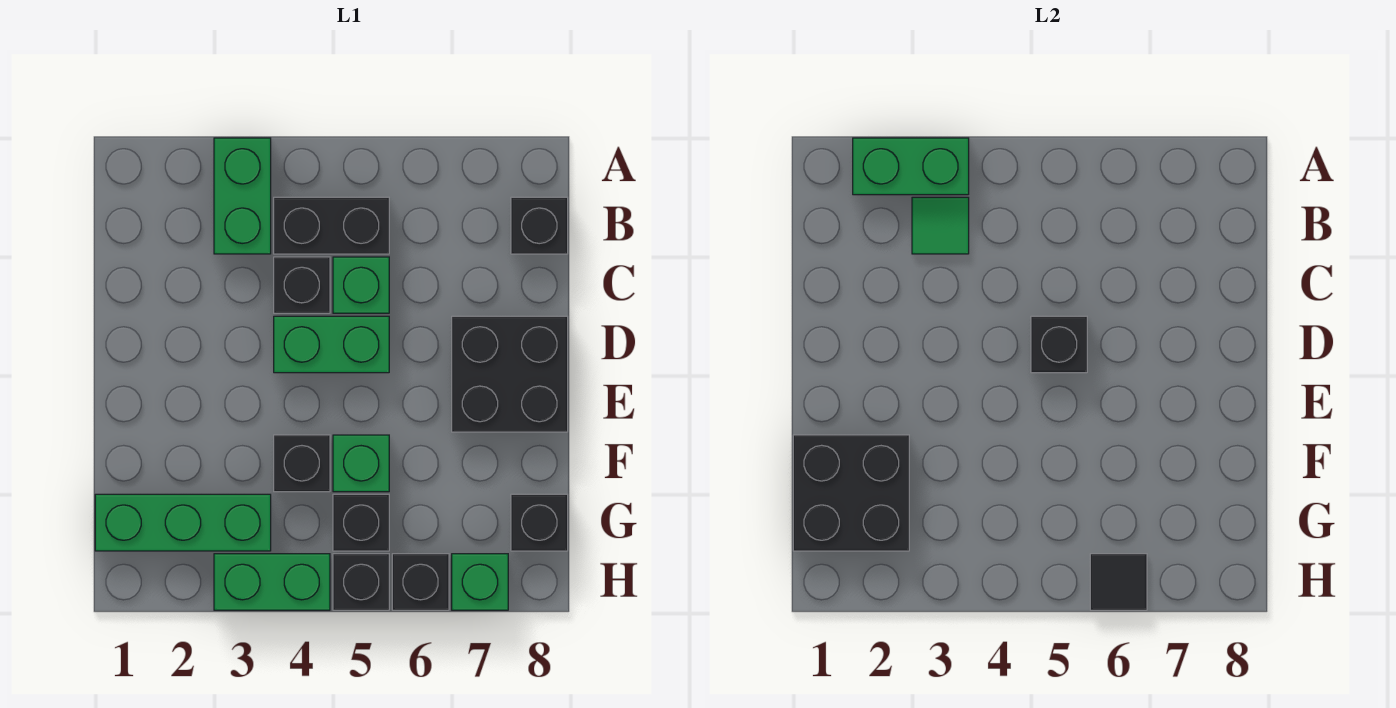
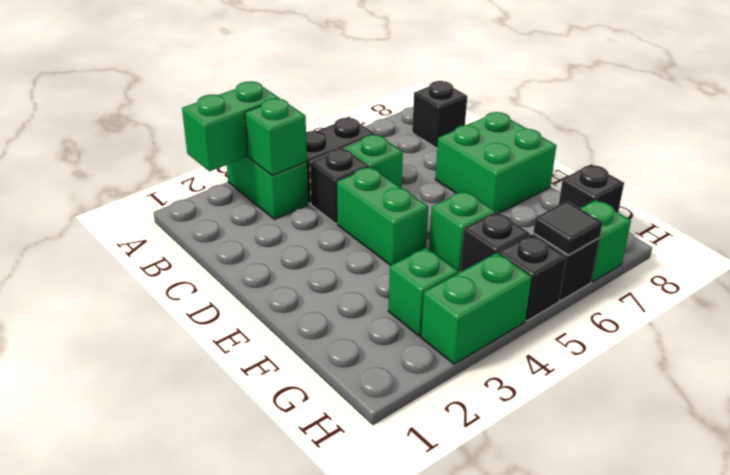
green tile B3 level 2 -> green brick B3 level 2
green brick D4:D5 level 1 -> green brick D4:E4 level 1
black brick D5 level 2 -> none
black brick D7:E8 level 1 -> green brick D7:E8 level 1
black brick F1:G2 level 2 -> none
black brick F4 level 1 -> none
green brick G1:G3 level 1 -> green brick G3 level 1

